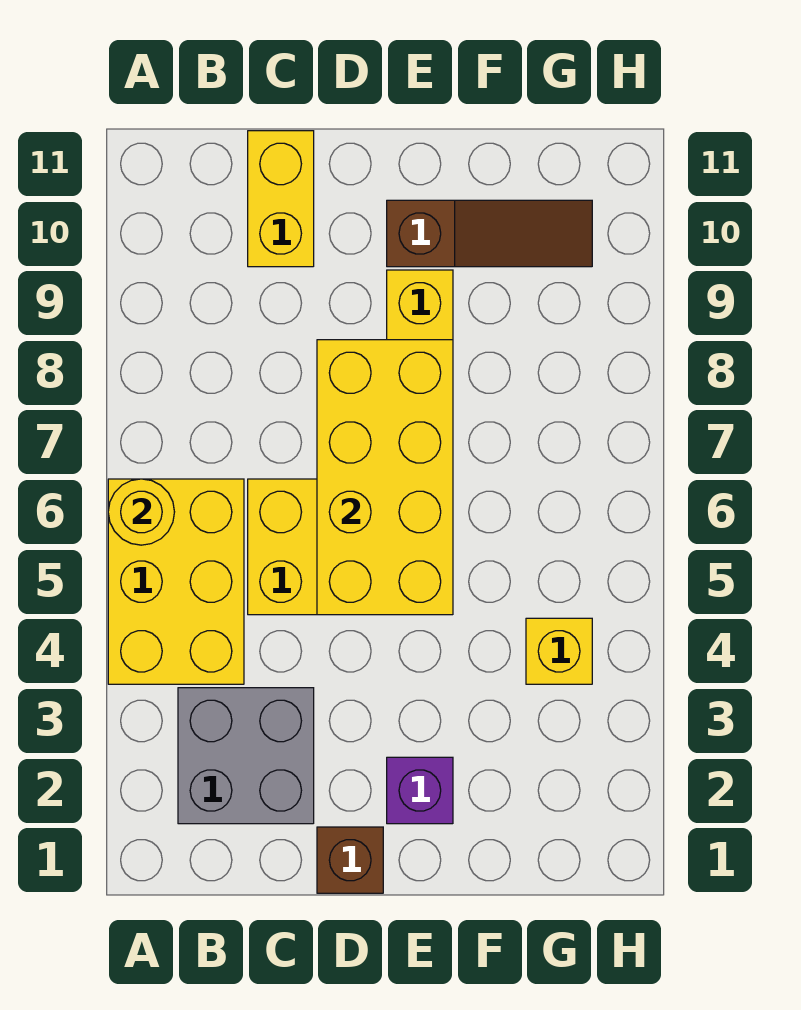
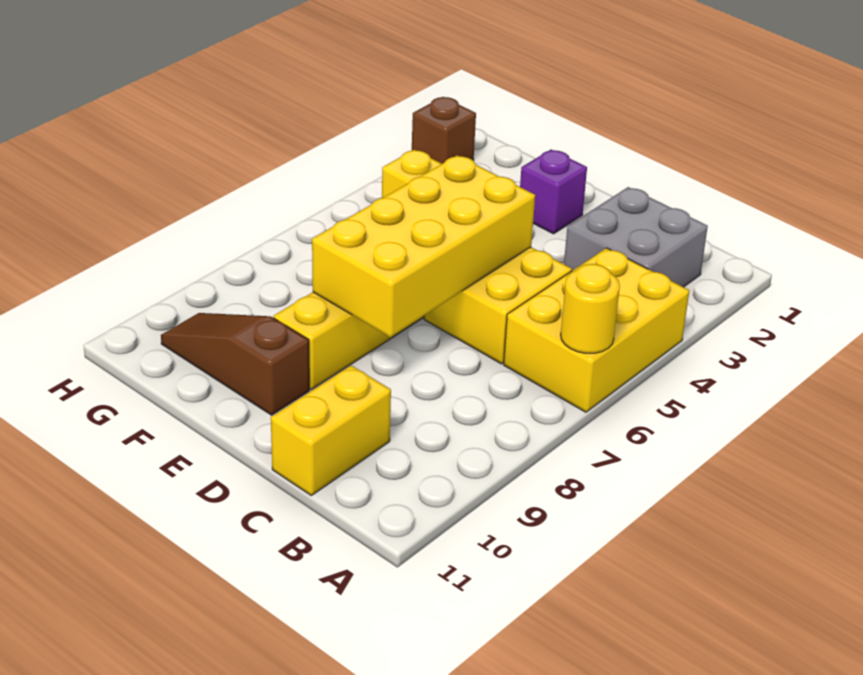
brown brick D1 level 1 -> brown brick H2 level 1

